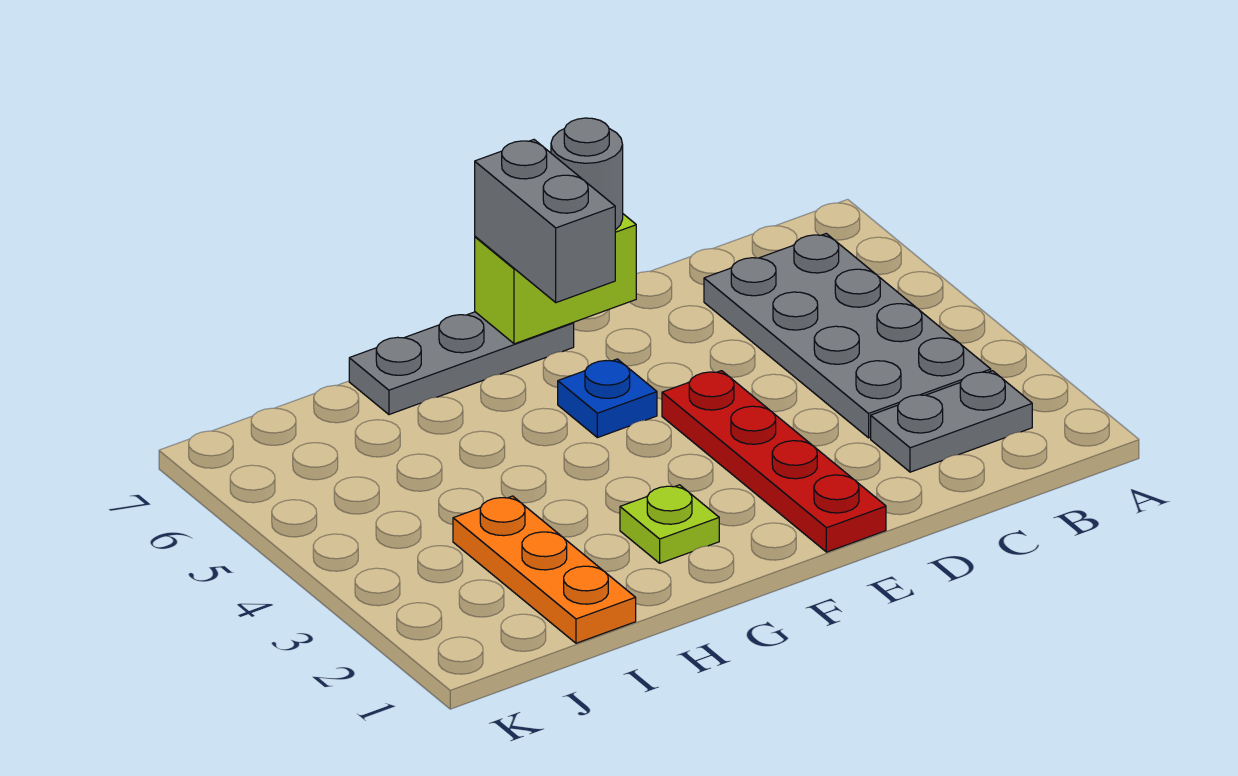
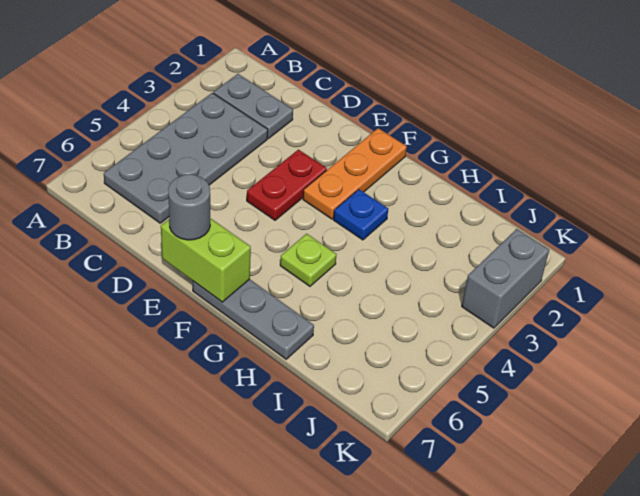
red plate E1:E4 level 1 -> red plate E3:E4 level 1
blue plate F5 level 1 -> blue plate G3 level 1
grey brick F6:F7 level 3 -> grey brick K2:K3 level 1
lime plate G2 level 1 -> lime plate G5 level 1
orange plate I1:I3 level 1 -> orange plate F1:F3 level 1

